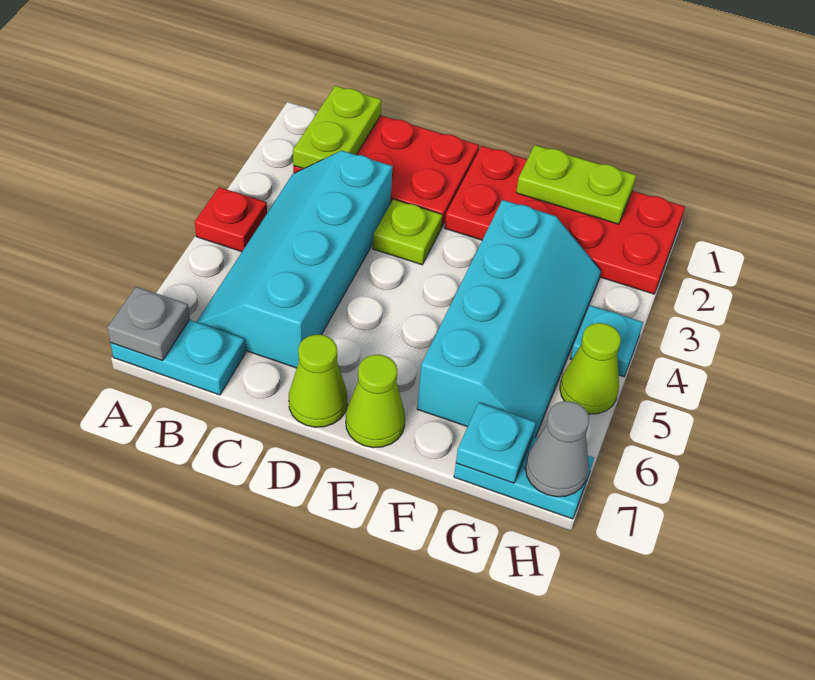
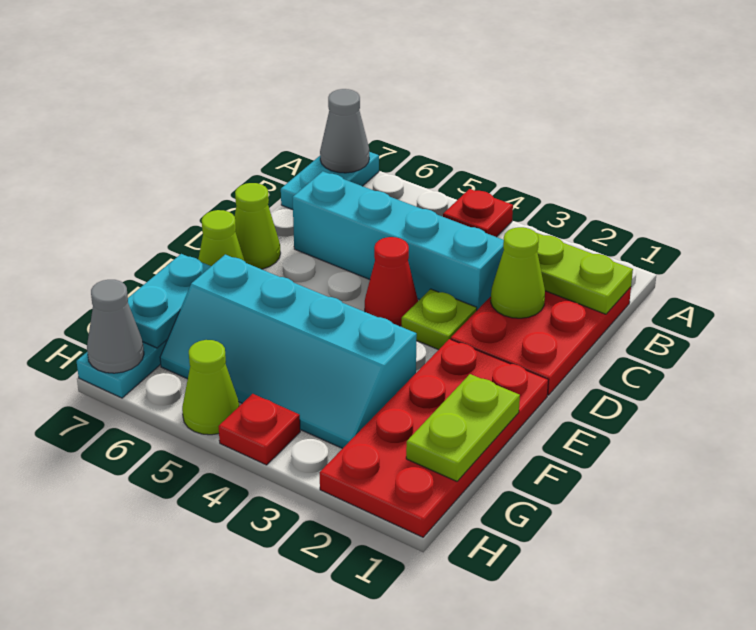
grey plate A7 level 2 -> grey cone A7 level 2
none -> lime cone C2 level 2
none -> red cone D4 level 1
cyan plate G7 level 2 -> cyan plate F7:G7 level 2
cyan plate H4 level 1 -> red plate H4 level 1

